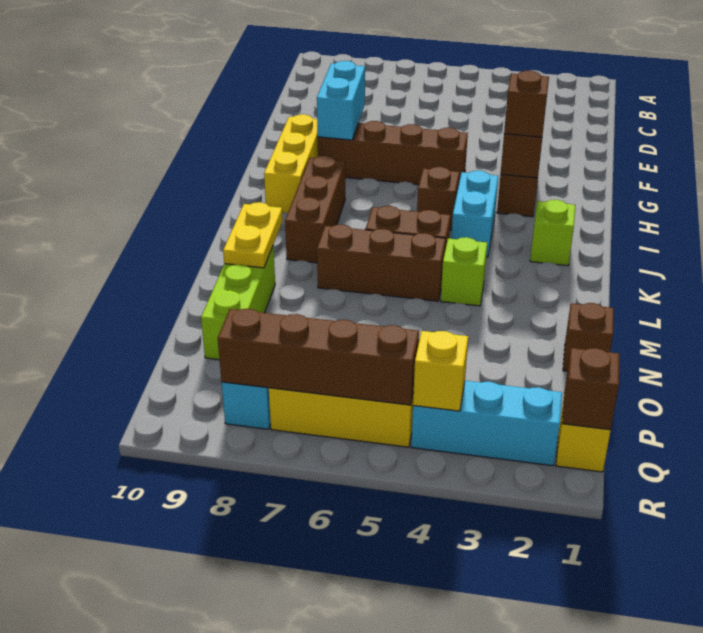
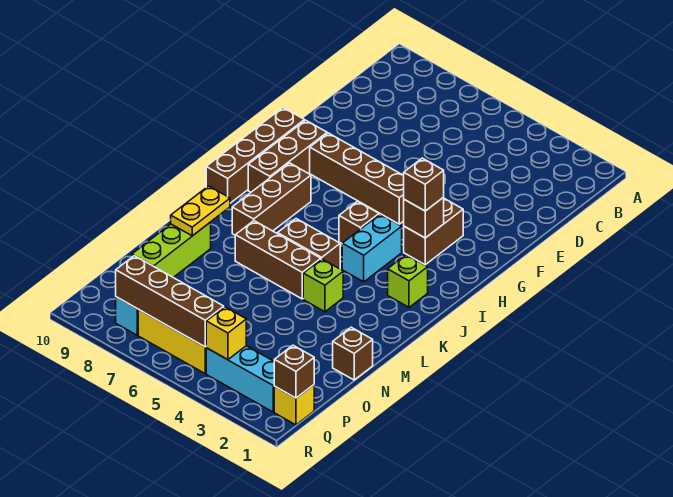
cyan brick F8:G8 level 2 -> none
yellow brick G9:I9 level 1 -> brown brick G9:I9 level 1
none -> brown brick G10:J10 level 1

